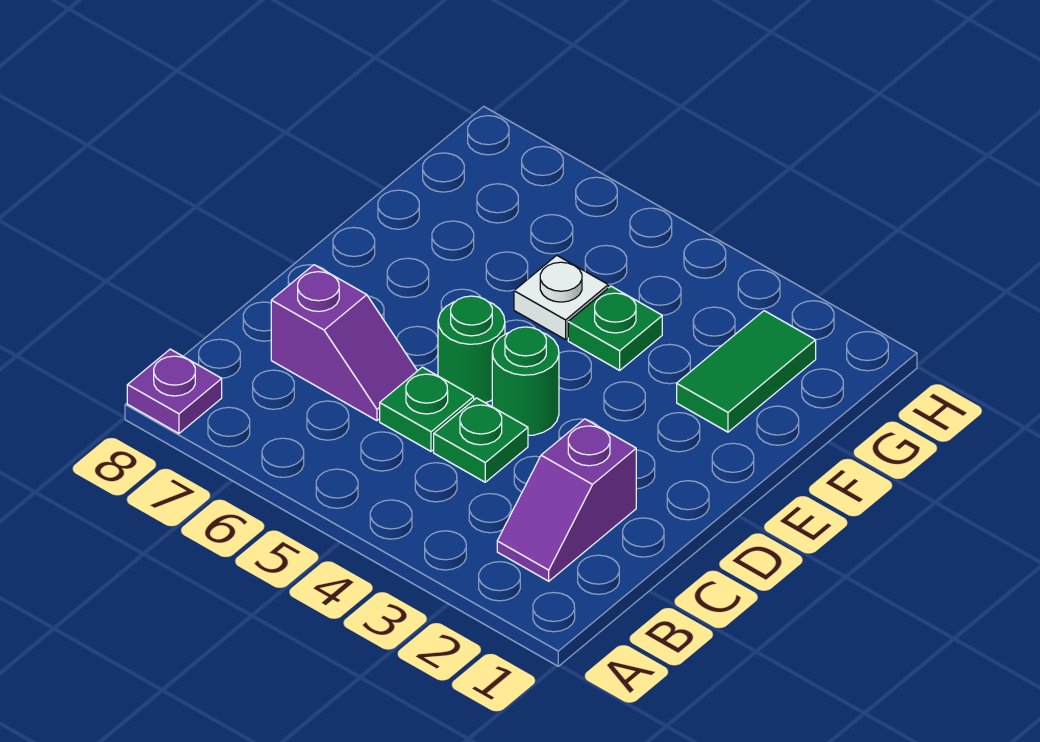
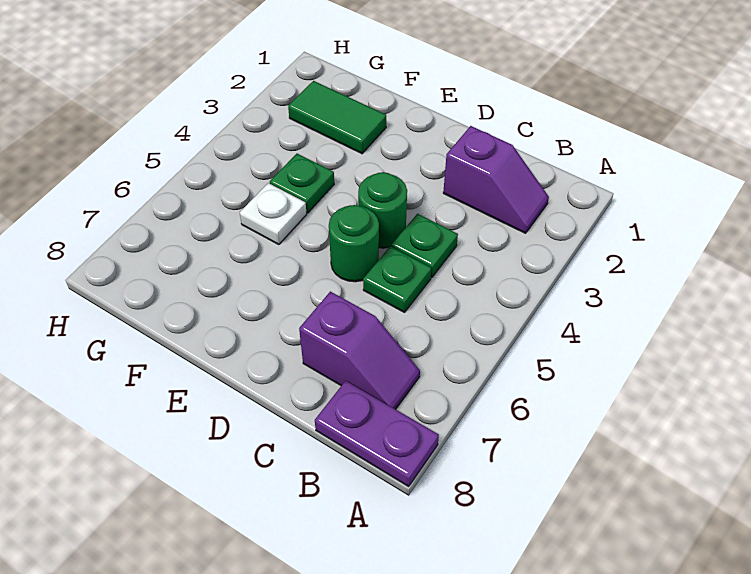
purple plate A8 level 1 -> purple plate A8:B8 level 1
purple slope C6:C7 level 1 top 7 -> purple slope B7:C7 level 1 top C

